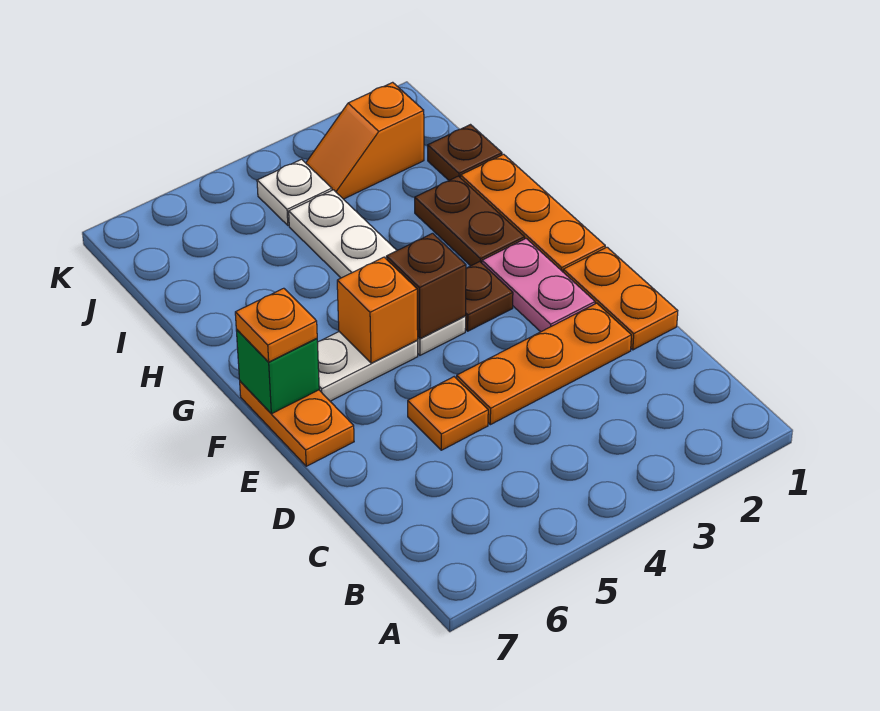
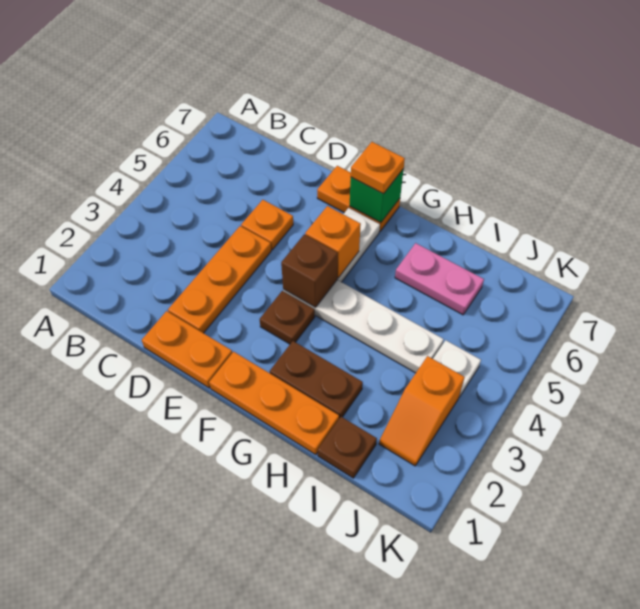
pink plate E2:F2 level 1 -> pink plate H6:I6 level 1
orange slope J2:J3 level 1 top 2 -> orange slope J2:J3 level 1 top 3

